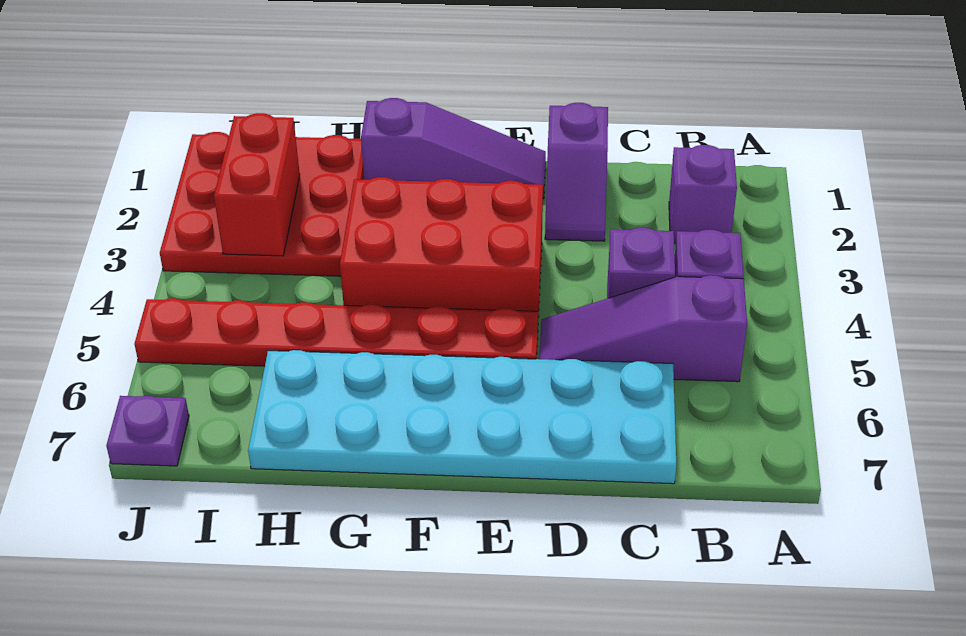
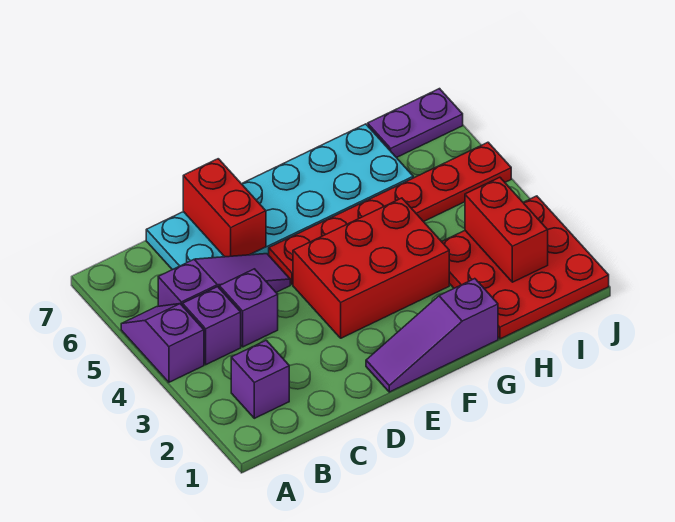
purple slope D1:D2 level 1 top 1 -> purple slope A4:A5 level 1 top 4
none -> red brick D6:D7 level 2
purple plate J7 level 1 -> purple plate I7:J7 level 1

